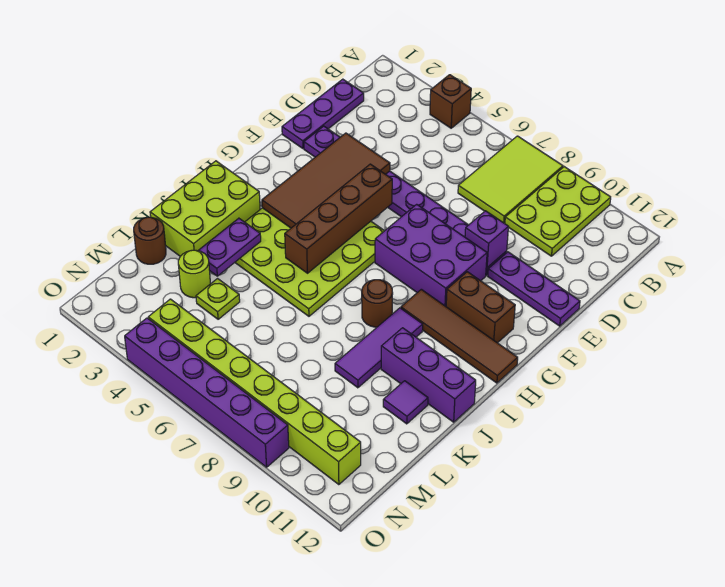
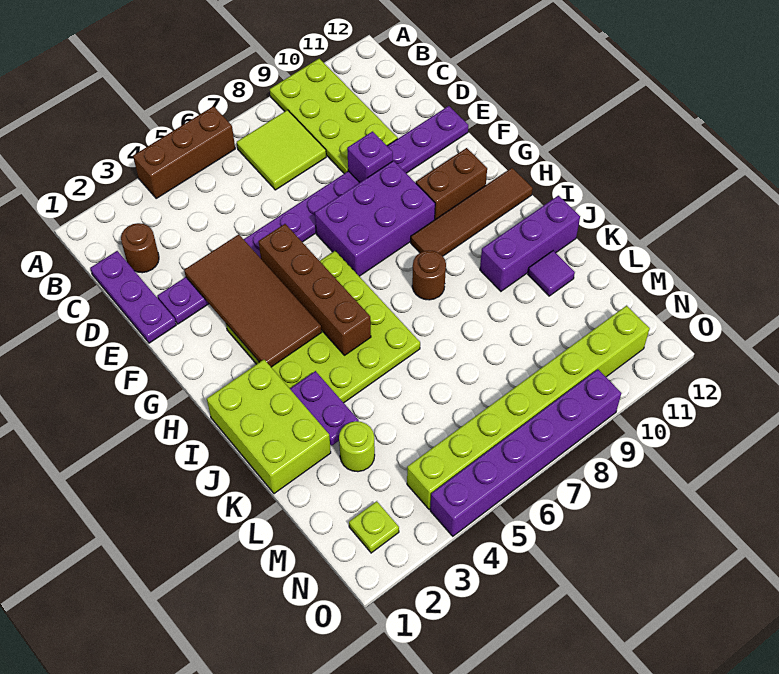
brown brick A4 level 1 -> brown brick A4:A6 level 1
lime tile A7:C8 level 1 -> lime tile B7:C8 level 1
lime plate A9:C10 level 1 -> lime plate A9:D10 level 1
purple tile I9:K9 level 1 -> none
brown round brick L1 level 1 -> brown round brick C2 level 1
lime plate L4 level 1 -> lime plate N2 level 1

